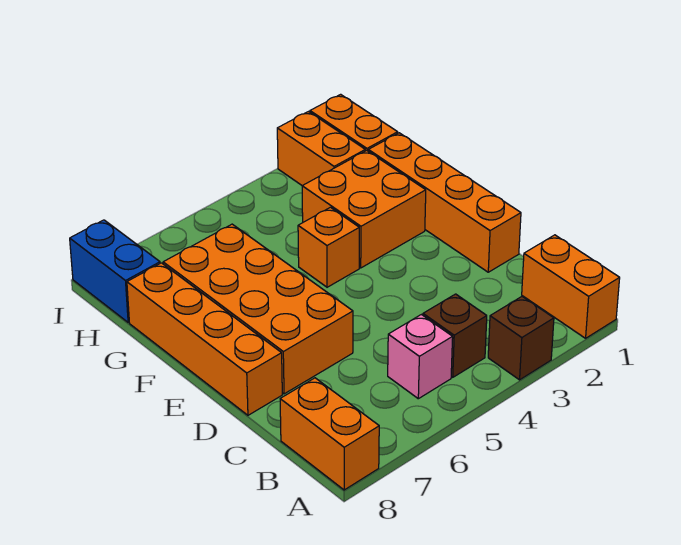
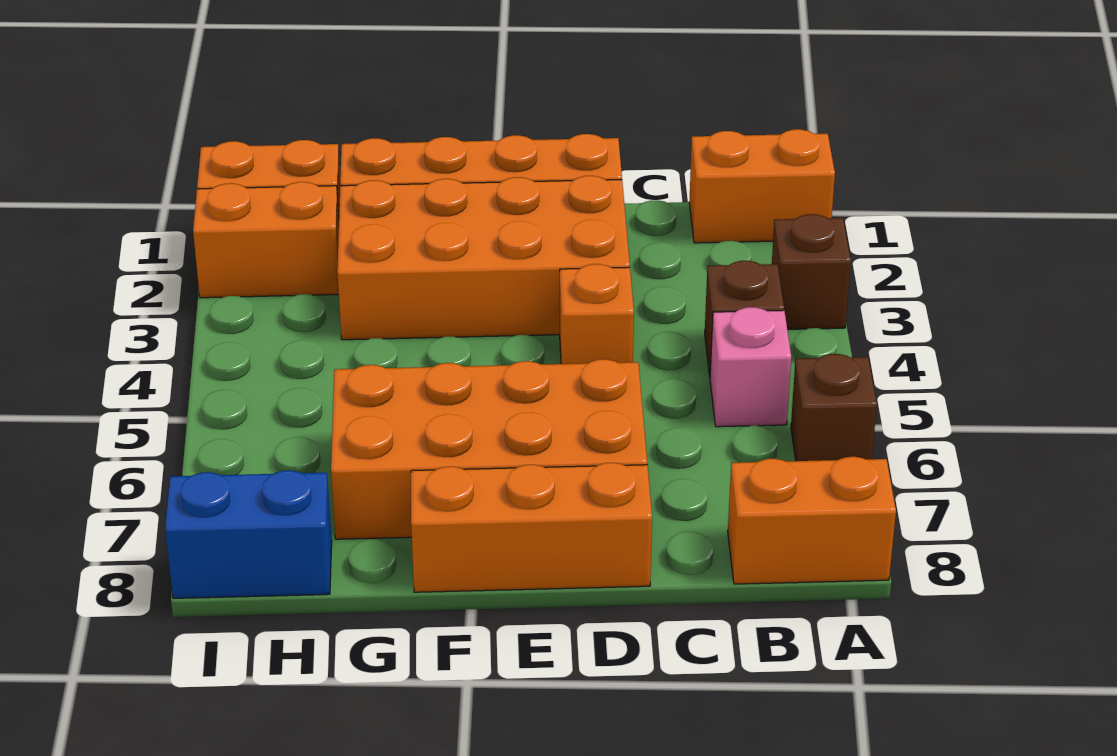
none -> brown brick A6 level 1
orange brick D8:G8 level 1 -> orange brick D8:F8 level 1
orange brick F2:G3 level 1 -> orange brick D2:G3 level 1
orange brick F4 level 1 -> orange brick D4 level 1

